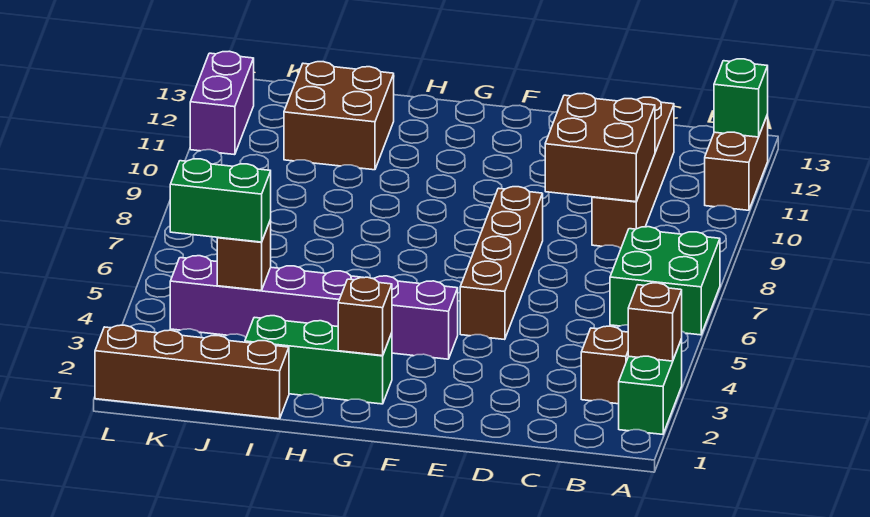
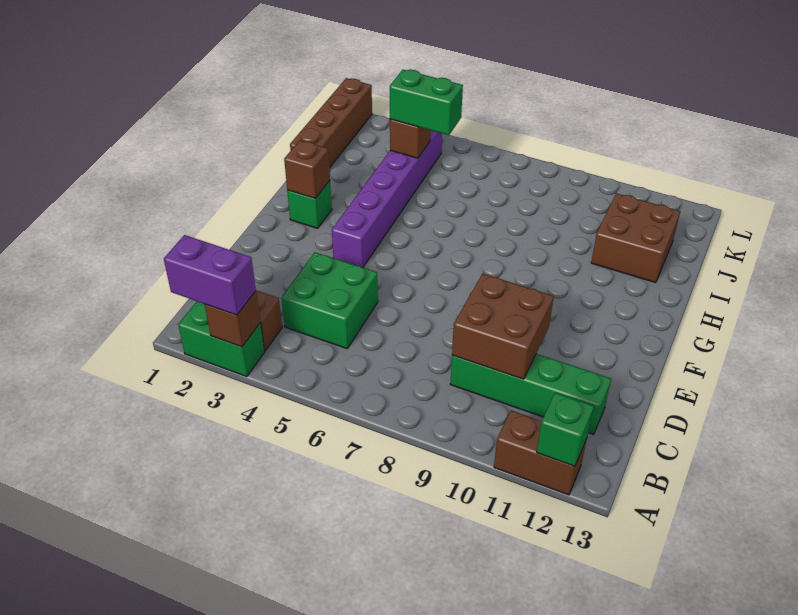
green brick A6:B7 level 1 -> green brick C4:D5 level 1
brown brick C9:C12 level 1 -> green brick C9:C12 level 1
brown brick E5:E8 level 1 -> none
green brick G2:I2 level 1 -> green brick G2 level 1
green brick J4:K4 level 3 -> green brick J4:J5 level 3
purple brick L11:L12 level 1 -> purple brick A2:A3 level 3

